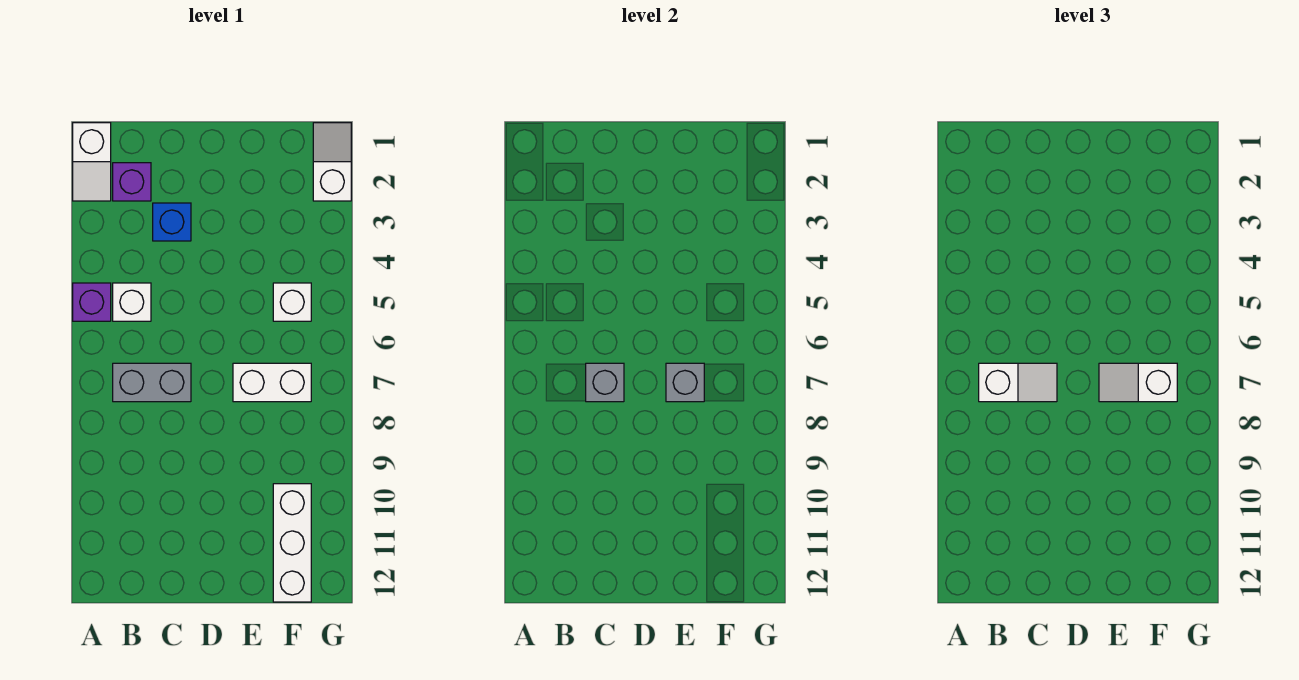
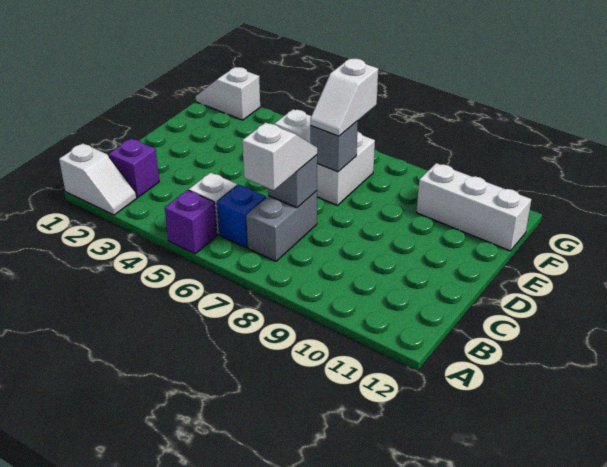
blue brick C3 level 1 -> blue brick B6 level 1

